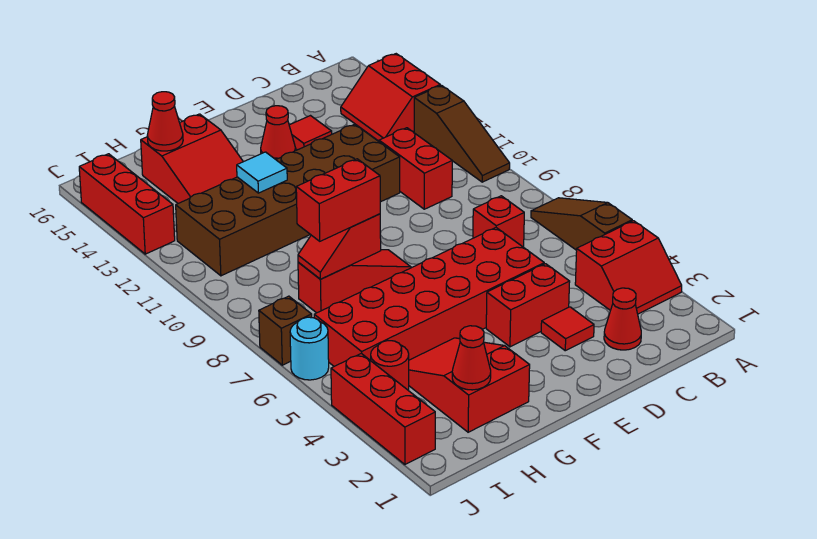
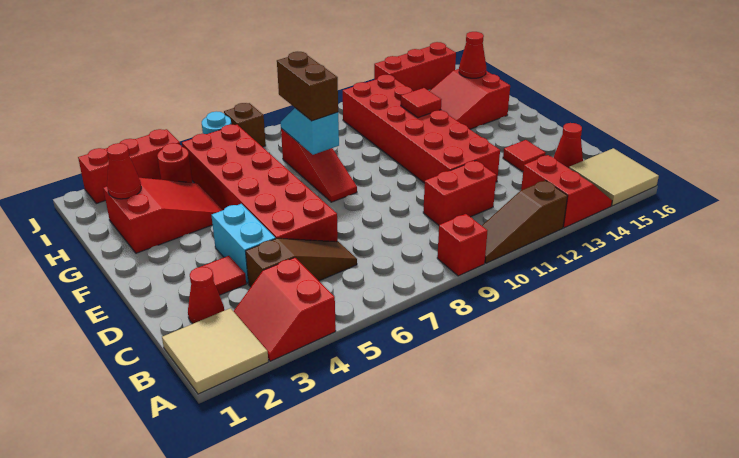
none -> tan tile A1:B2 level 1
brown slope A5:A7 level 1 top 5 -> brown slope C4:C6 level 1 top 4
red slope A13:B14 level 1 top A -> red slope A13:B14 level 1 top 13
none -> tan tile A15:B16 level 1
red brick C7 level 1 -> red brick A9 level 1
red brick D4:E4 level 1 -> cyan brick D4:E4 level 1
brown brick D11:I12 level 1 -> red brick D11:I12 level 1
red cone E14 level 1 -> red cone C15 level 1
red slope G8:H8 level 2 top G -> cyan slope G8:H8 level 2 top G
red brick G8:H8 level 3 -> brown brick G8:H8 level 3
cyan tile G12 level 2 -> red tile G12 level 2

